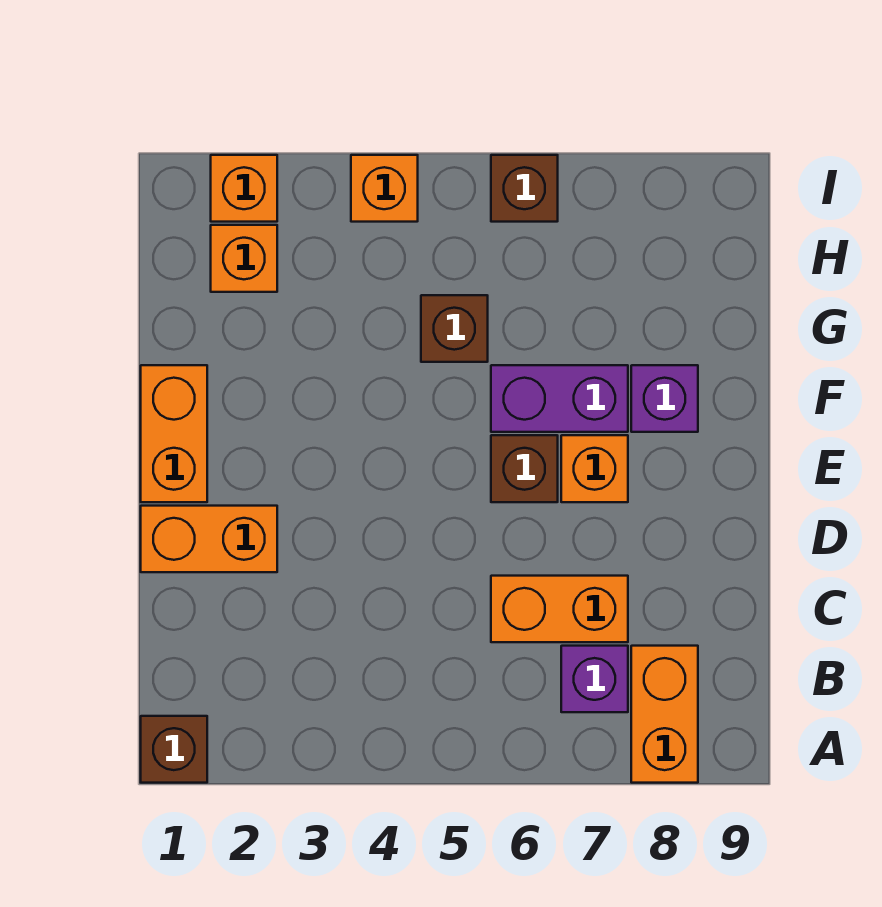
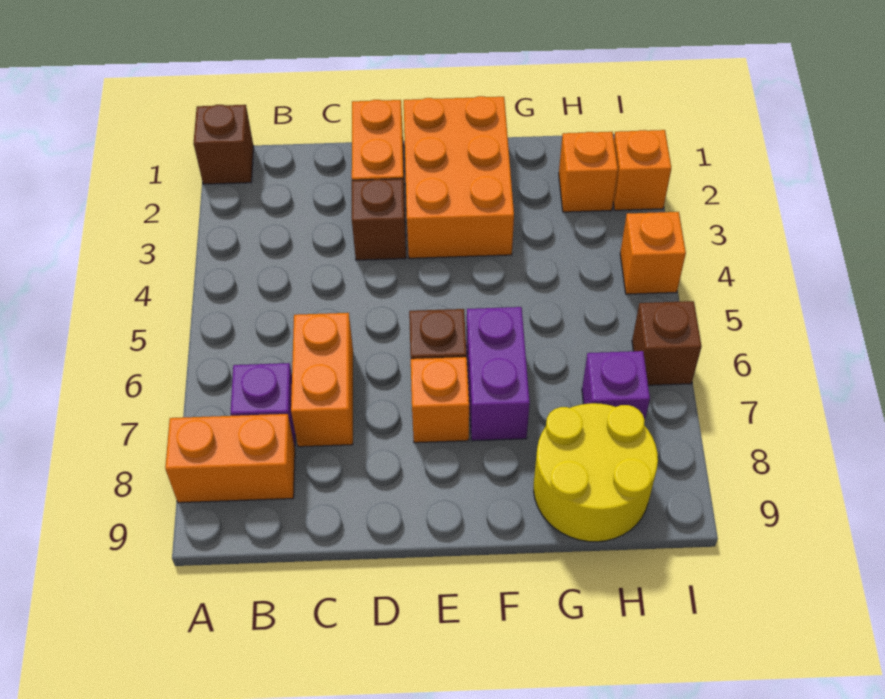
orange brick E1:F1 level 1 -> orange brick E1:F3 level 1
purple brick F8 level 1 -> purple brick H7 level 1
brown brick G5 level 1 -> brown brick D3 level 1
none -> yellow round brick G8:H9 level 1

